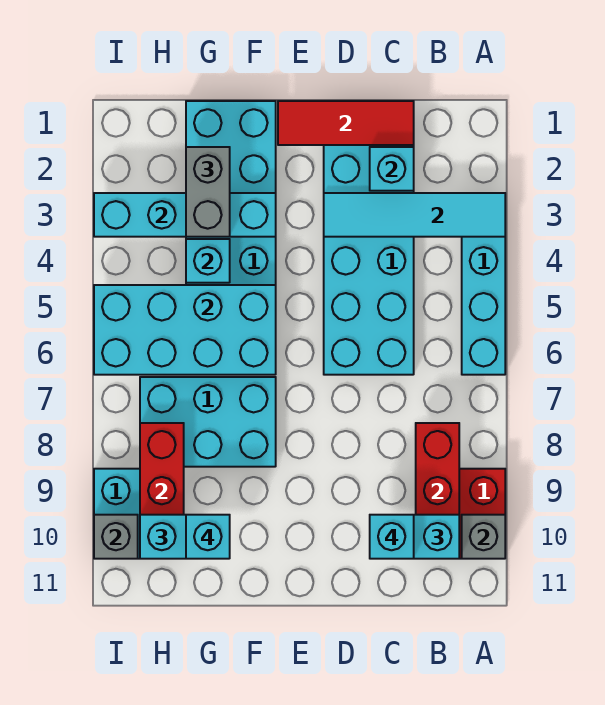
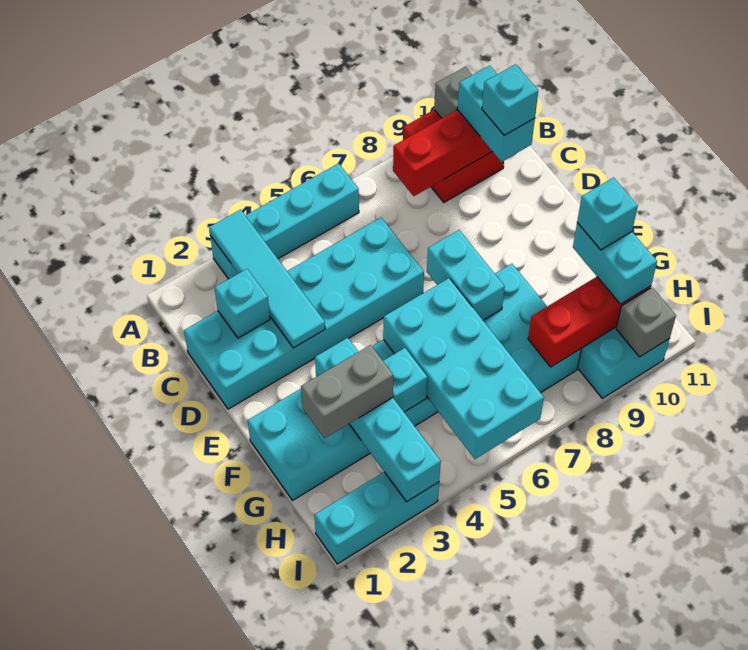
red tile C1:E1 level 2 -> none
none -> cyan brick E7:F7 level 2
none -> cyan brick I1:I3 level 1

